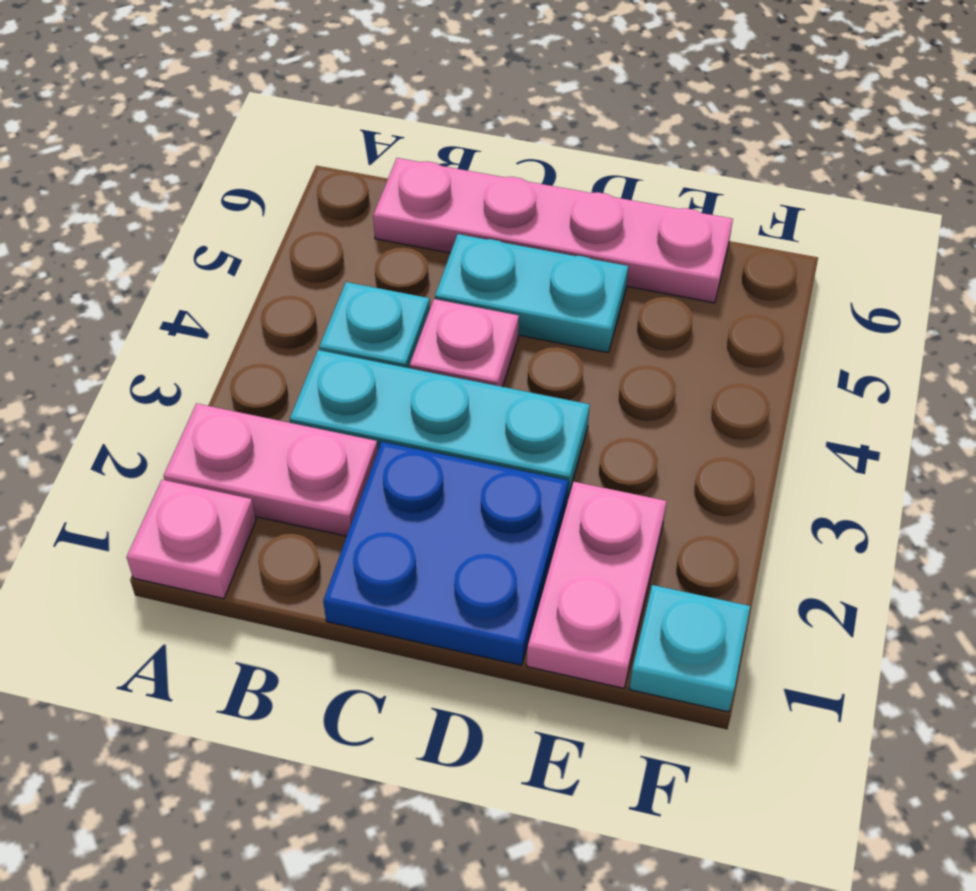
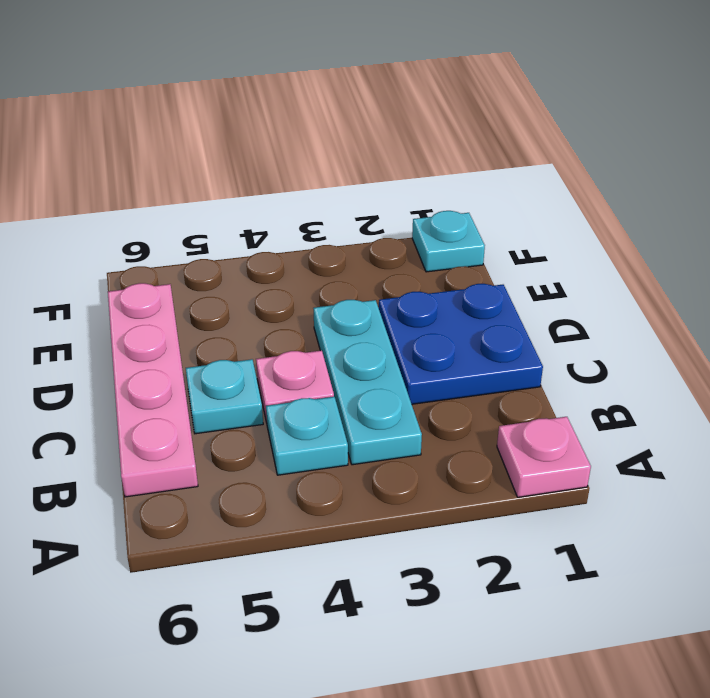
pink plate A2:B2 level 1 -> none
cyan plate C5:D5 level 1 -> cyan plate C5 level 1
pink plate E1:E2 level 1 -> none

